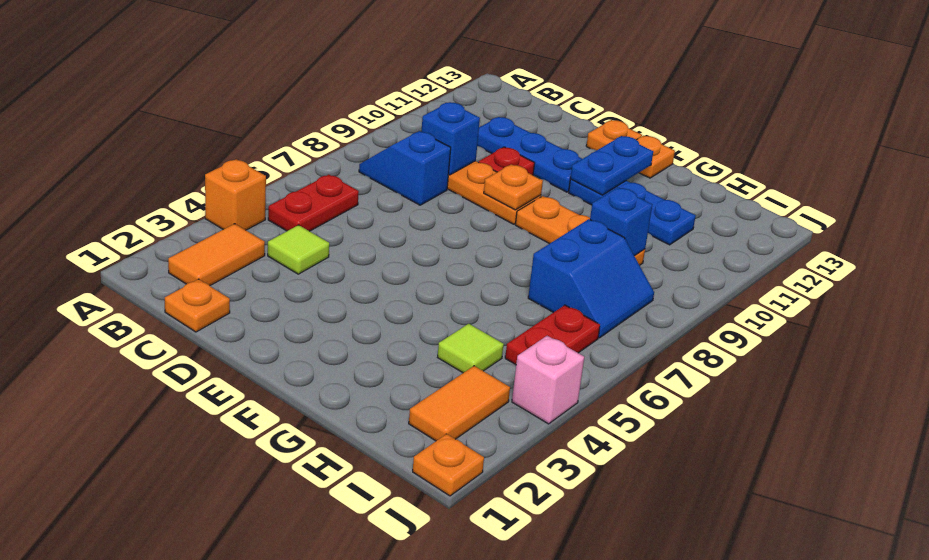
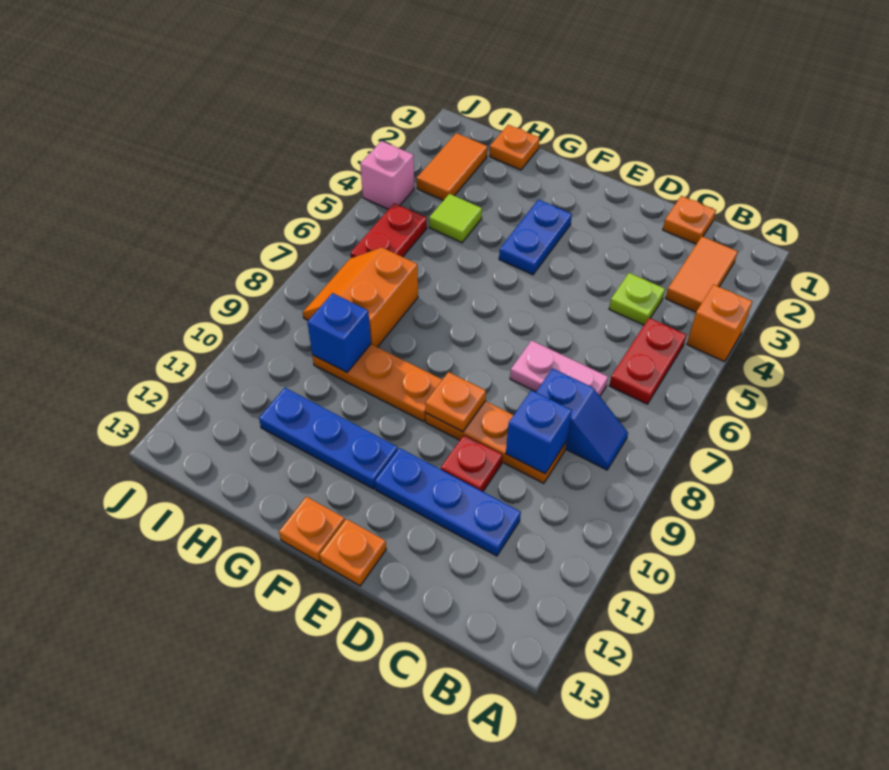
lime tile C4 level 1 -> lime plate C4 level 1
none -> pink plate C7:D7 level 1
blue plate F11:F12 level 2 -> blue plate F3:F4 level 1
blue slope H7:I8 level 1 top H -> orange slope H7:I8 level 1 top H
orange plate J1 level 1 -> orange plate H1 level 1

